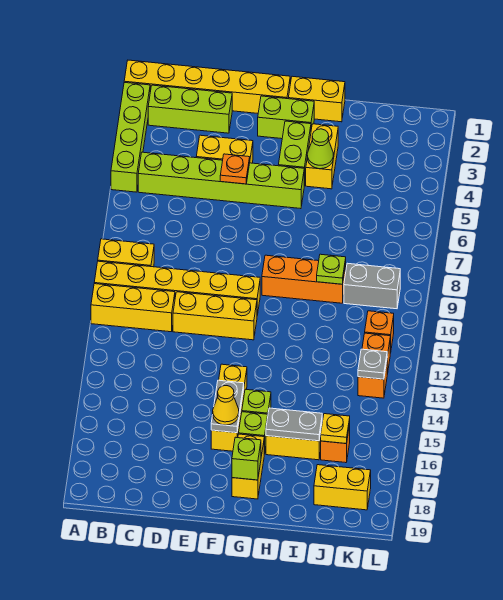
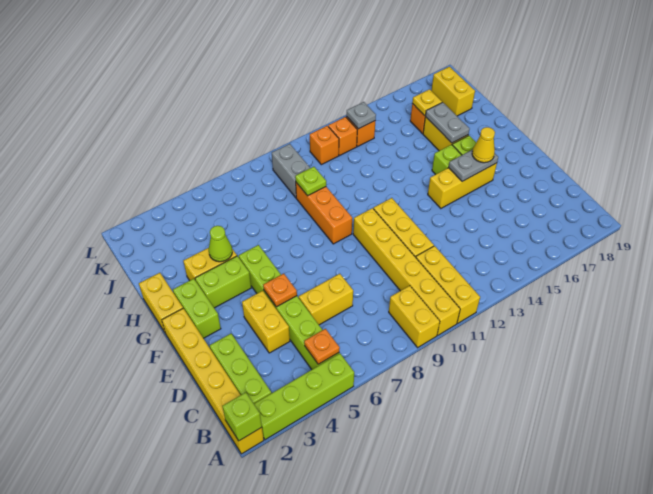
none -> orange plate B5 level 2
yellow brick G17:G18 level 1 -> yellow brick D6:D7 level 1
lime brick G18 level 2 -> lime brick A1 level 2

